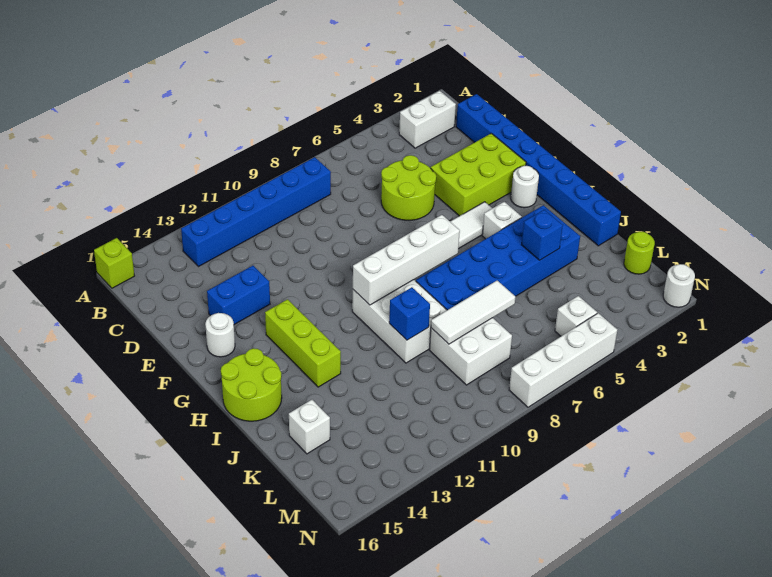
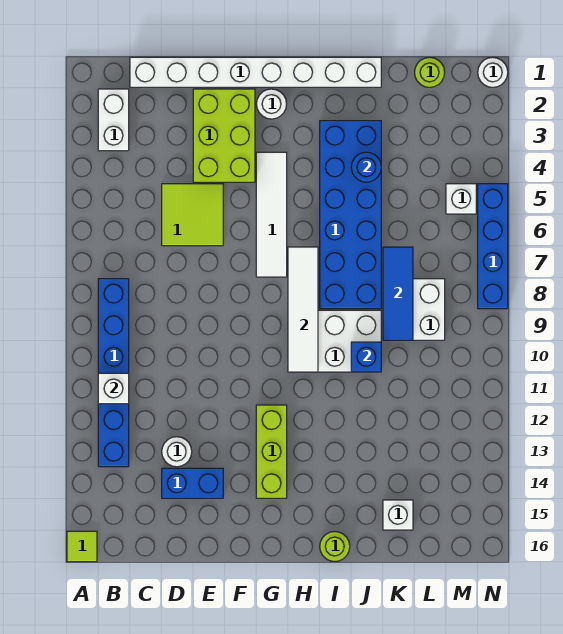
lime brick A16 level 1 -> lime tile A16 level 1
blue brick C1:J1 level 1 -> white brick C1:J1 level 1
lime round brick D5:E6 level 1 -> lime tile D5:E6 level 1
blue brick E13:E14 level 1 -> blue brick D14:E14 level 1
white round brick F15 level 1 -> white round brick D13 level 1
lime brick G13:I13 level 1 -> lime brick G12:G14 level 1
white brick H4 level 1 -> white brick B11 level 2
white brick H7:H10 level 2 -> white tile H7:H10 level 2
lime round brick H15:I16 level 1 -> lime round brick I16 level 1
blue brick J4 level 2 -> blue round brick J4 level 2
white tile K7:K9 level 2 -> blue tile K7:K9 level 2
white brick N5:N8 level 1 -> blue brick N5:N8 level 1

